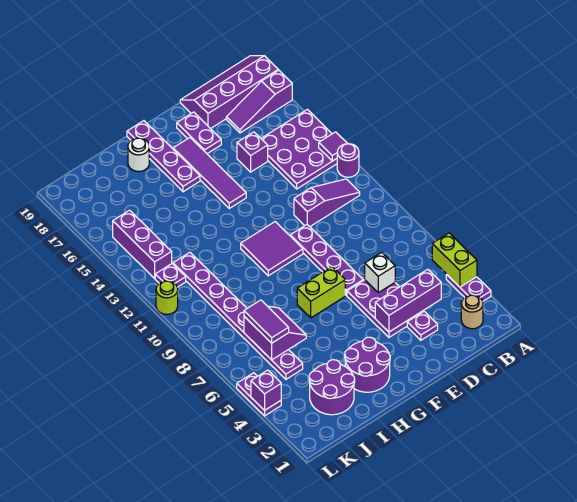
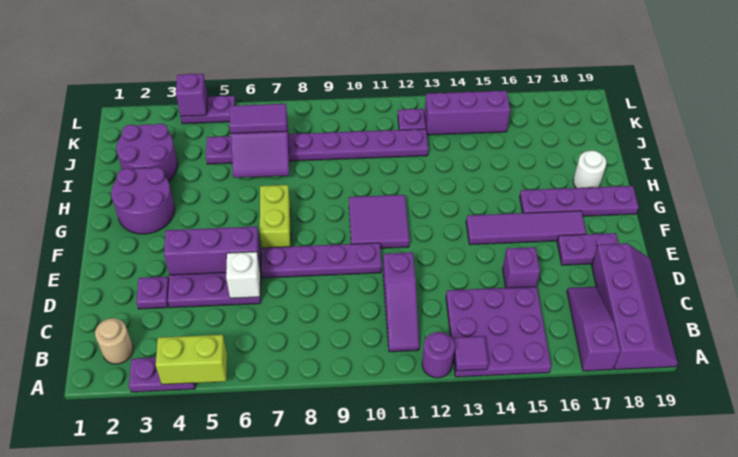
purple brick C4:E4 level 2 -> purple brick E4:E6 level 2
lime round brick L11 level 1 -> none

